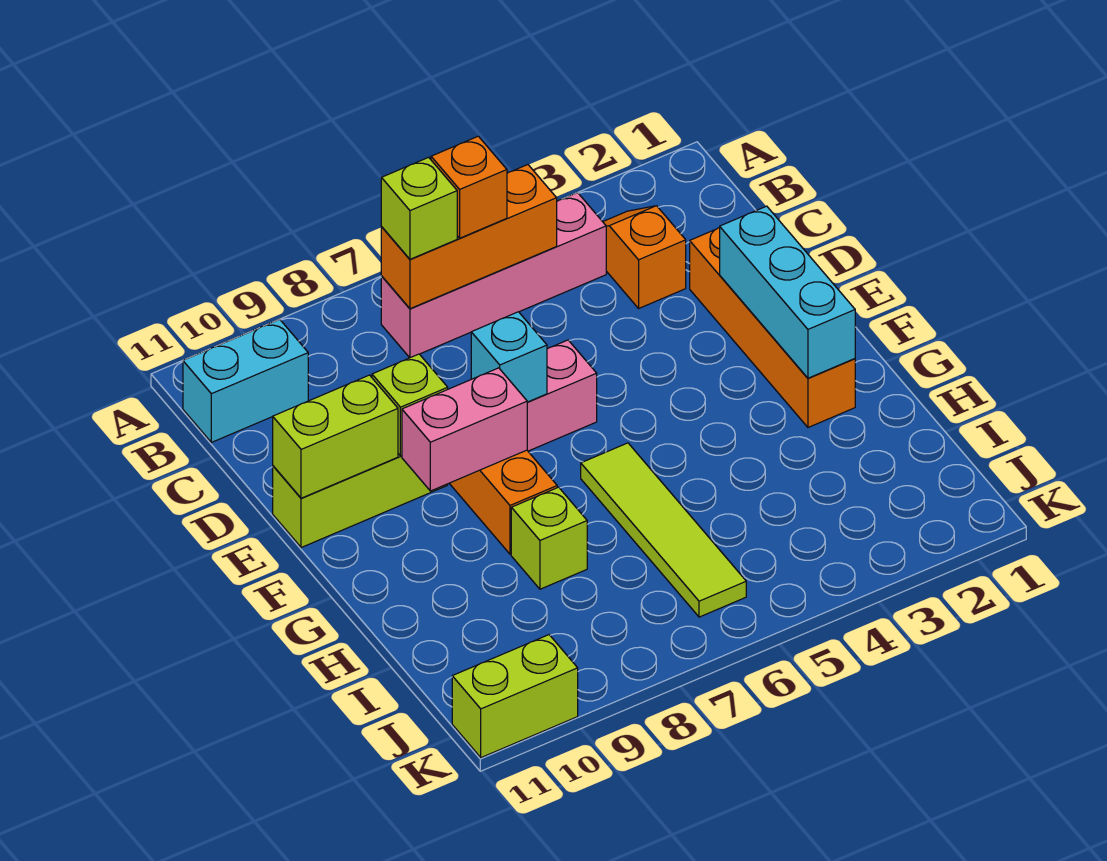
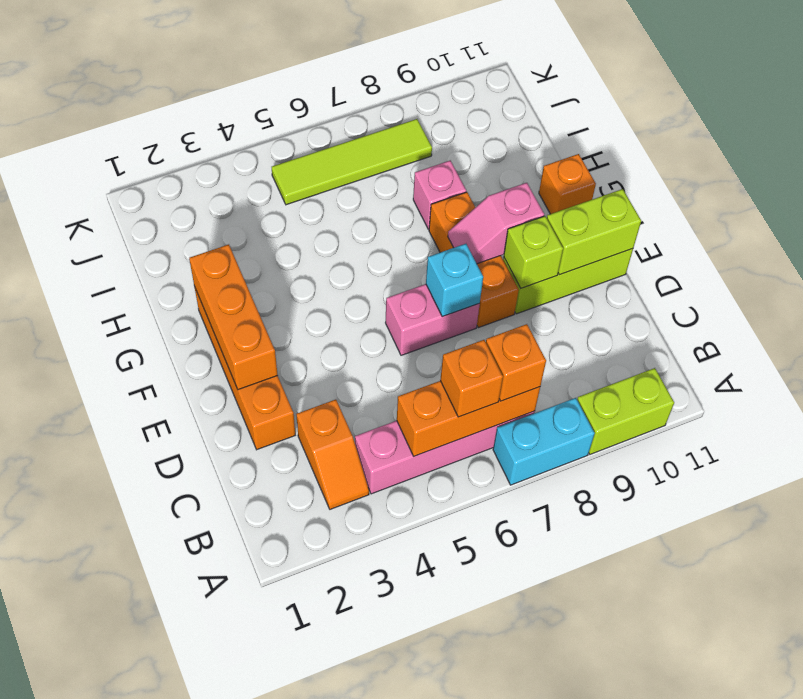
lime brick B7 level 3 -> orange brick B7 level 3
cyan brick B10:B11 level 1 -> cyan brick A7:A8 level 1
cyan brick E2:G2 level 2 -> orange brick E2:G2 level 2
pink brick F8:F9 level 2 -> pink slope F8:F9 level 2 top 9
lime tile G6:J6 level 1 -> lime tile J5:J8 level 1
none -> orange brick G11 level 1
lime brick H8 level 1 -> pink brick H8 level 1
lime brick K10:K11 level 1 -> lime brick A9:A10 level 1

